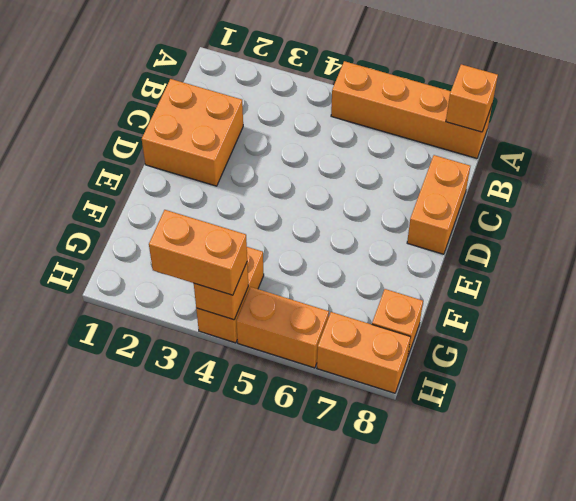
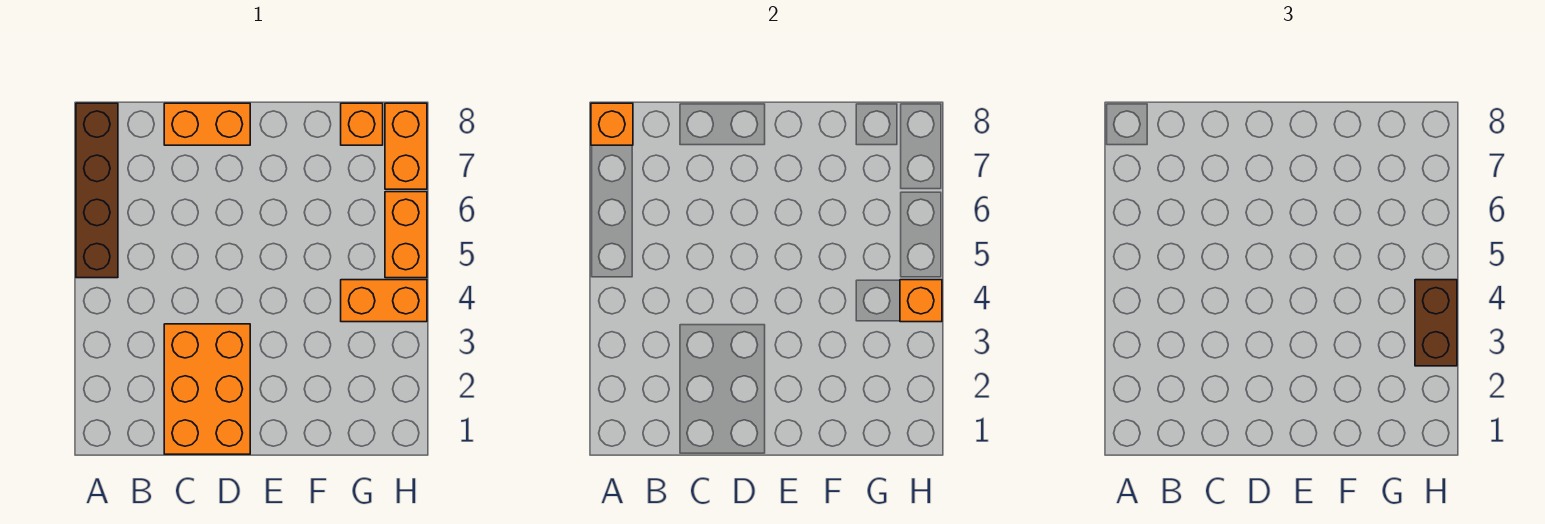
orange brick A5:A8 level 1 -> brown brick A5:A8 level 1
orange brick C1:D2 level 1 -> orange brick C1:D3 level 1
orange brick H3:H4 level 3 -> brown brick H3:H4 level 3

